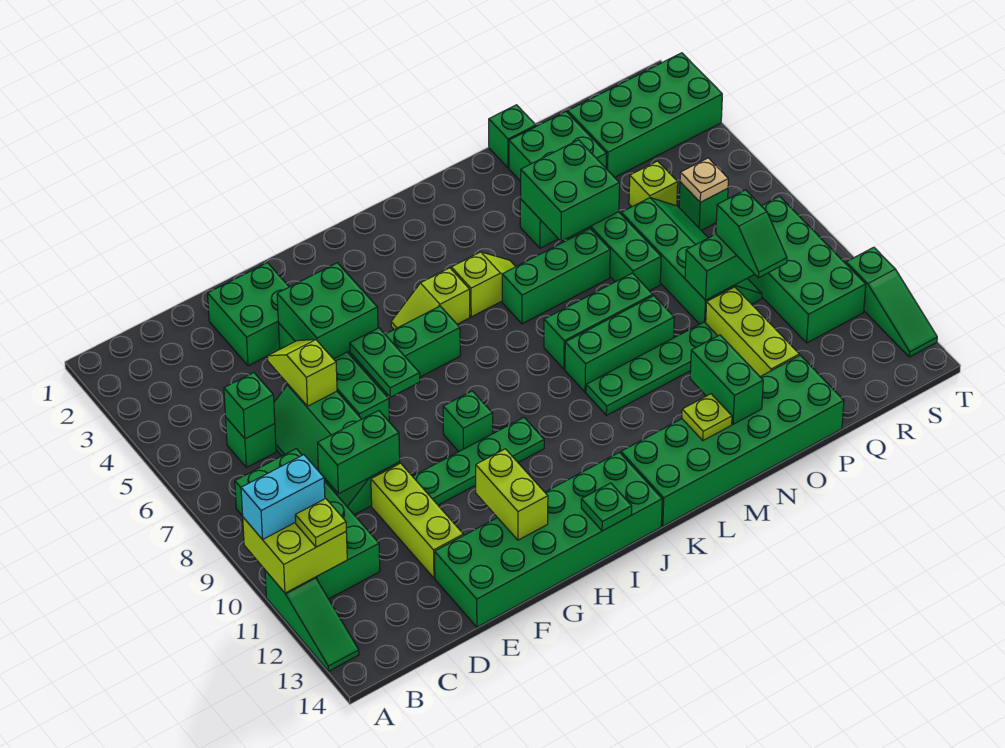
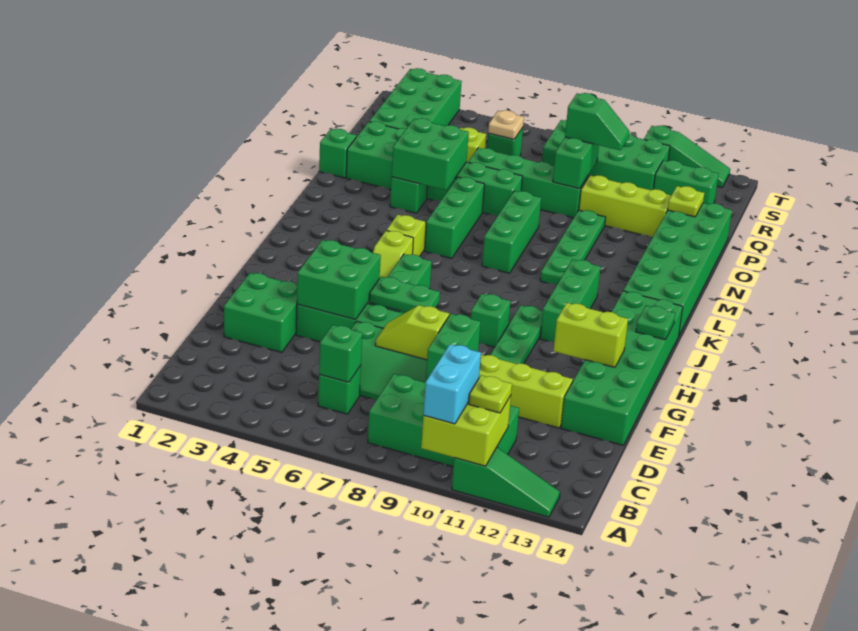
lime slope E5:E6 level 2 top 6 -> lime slope E7:E8 level 2 top 8
green brick L9:N9 level 1 -> green brick I11:K11 level 1
lime plate M13 level 2 -> lime plate P13 level 2
green brick N12:N13 level 2 -> green brick R12:R13 level 1

